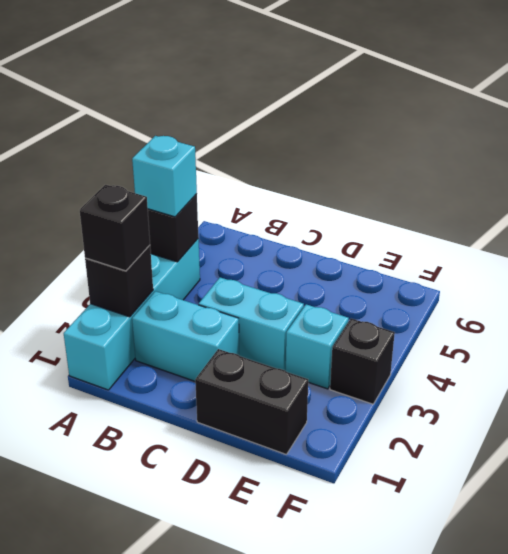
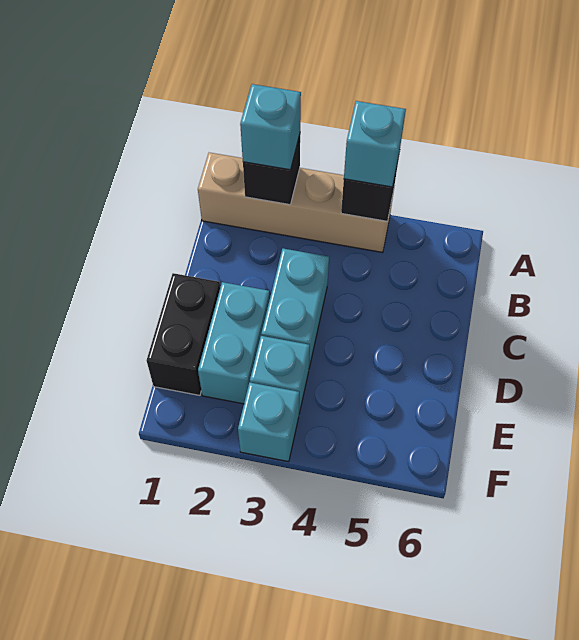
cyan brick A1:A4 level 1 -> tan brick A1:A4 level 1
black brick A2 level 3 -> cyan brick A2 level 3
cyan brick B2:C2 level 1 -> cyan brick D2:E2 level 1
black brick F3 level 1 -> cyan brick F3 level 1

